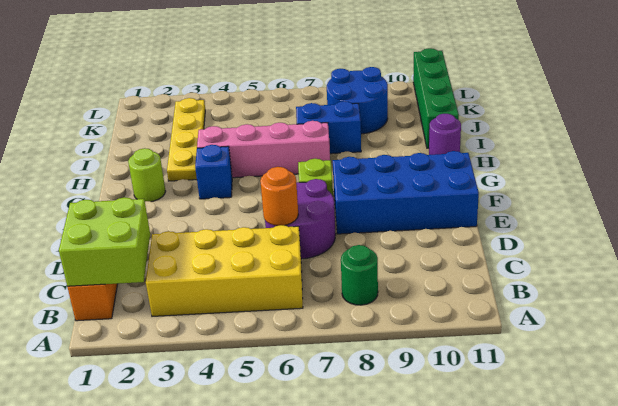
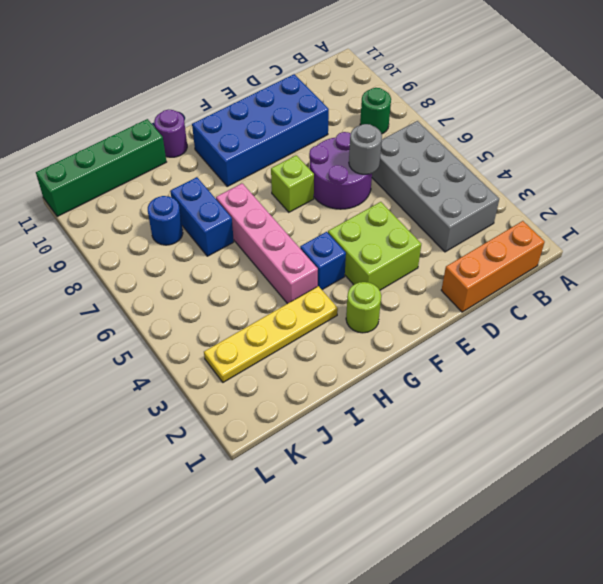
lime brick B1:C2 level 2 -> lime brick E3:F4 level 1
yellow brick B3:C6 level 1 -> grey brick B3:C6 level 1
orange round brick D6 level 2 -> grey round brick D6 level 2
blue brick E8:F11 level 1 -> blue brick D9:G10 level 1
blue round brick J8:K9 level 1 -> blue round brick J8 level 1

